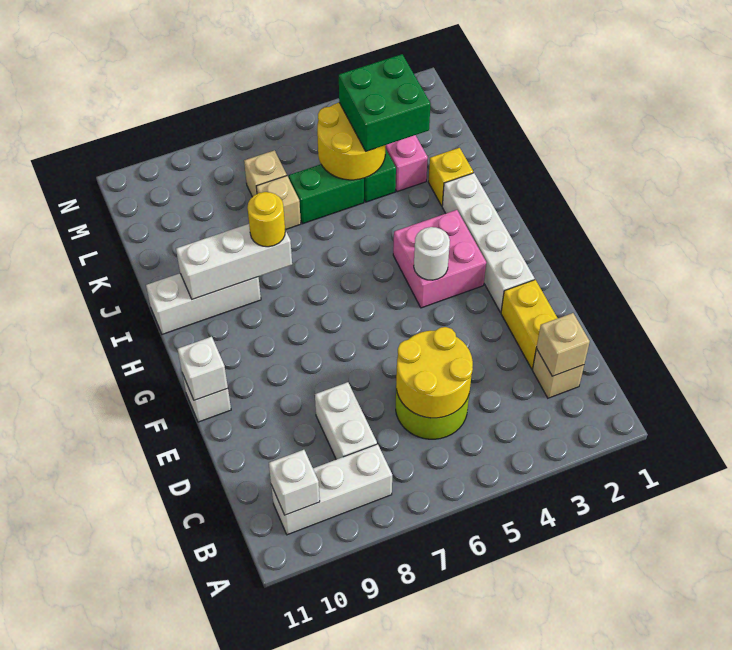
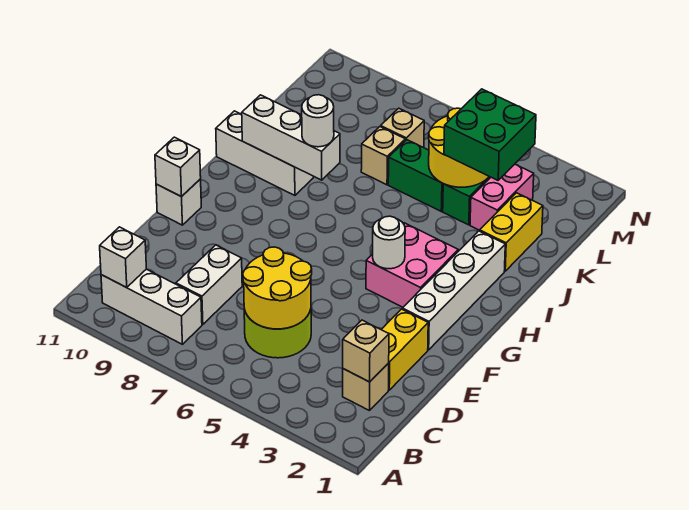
yellow round brick I8 level 3 -> white round brick I8 level 3
yellow brick J2 level 1 -> yellow brick J2:K2 level 1

